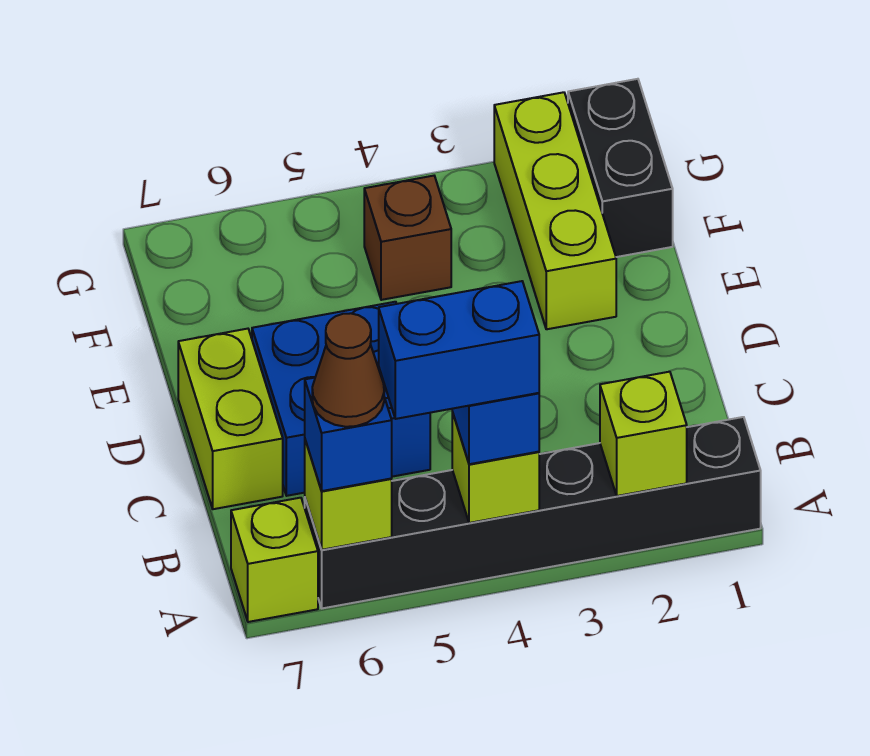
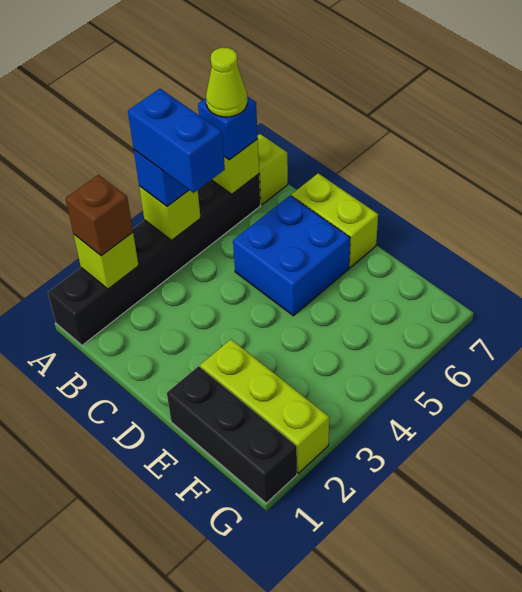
blue brick A4:A5 level 4 -> blue brick A4:B4 level 4
brown cone A6 level 4 -> lime cone A6 level 4
black brick F1:G1 level 1 -> black brick E1:G1 level 1
brown brick F4 level 1 -> brown brick A2 level 3

